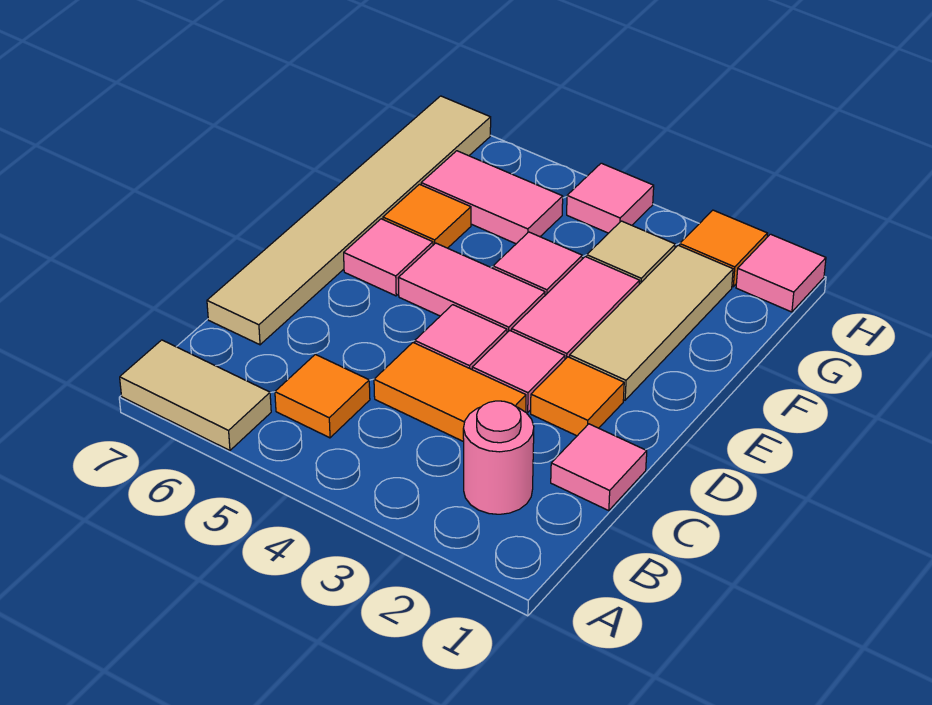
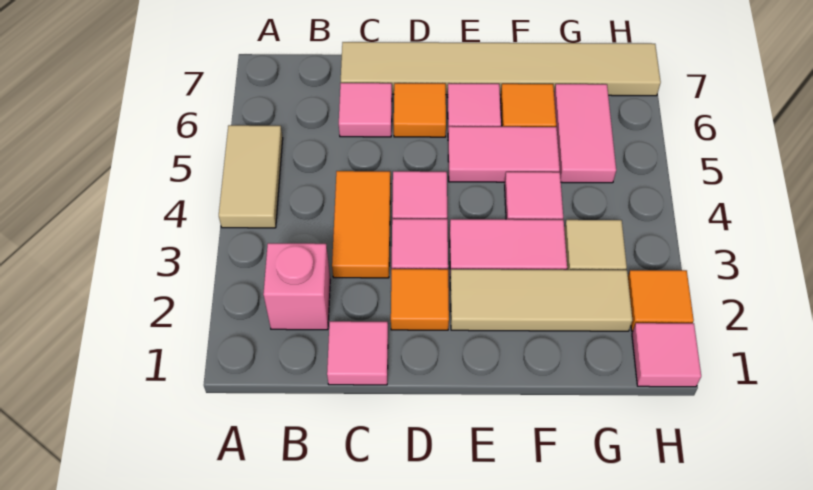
tan tile A6:A7 level 1 -> tan tile A4:A5 level 1
pink round brick B2 level 1 -> pink brick B2 level 1
orange tile B5 level 1 -> orange tile D6 level 1
pink tile E4:E5 level 1 -> pink tile E5:F5 level 1
pink tile H4 level 1 -> pink tile C6 level 1

